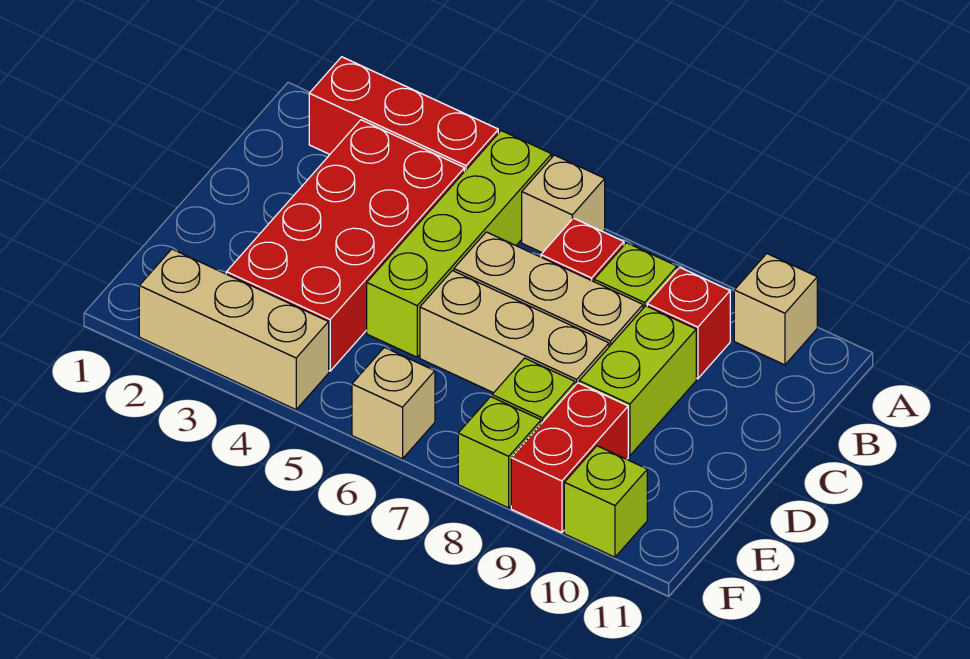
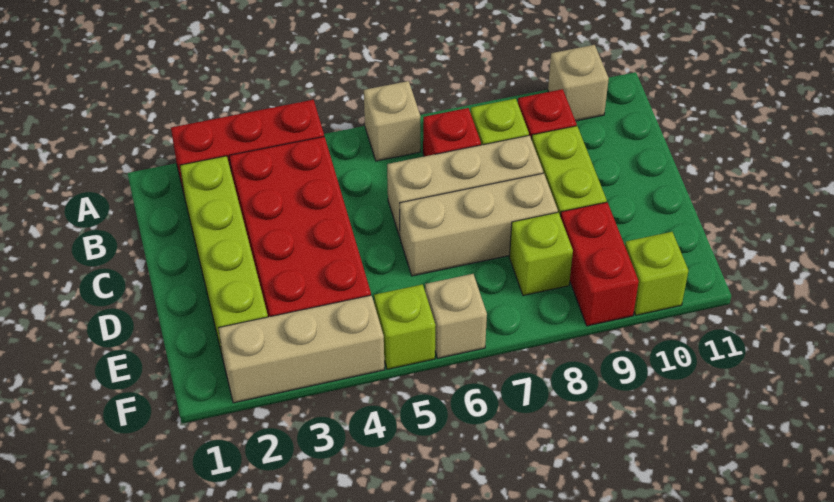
lime brick A5:D5 level 1 -> lime brick B2:E2 level 1
lime brick F8 level 1 -> lime brick F5 level 1

